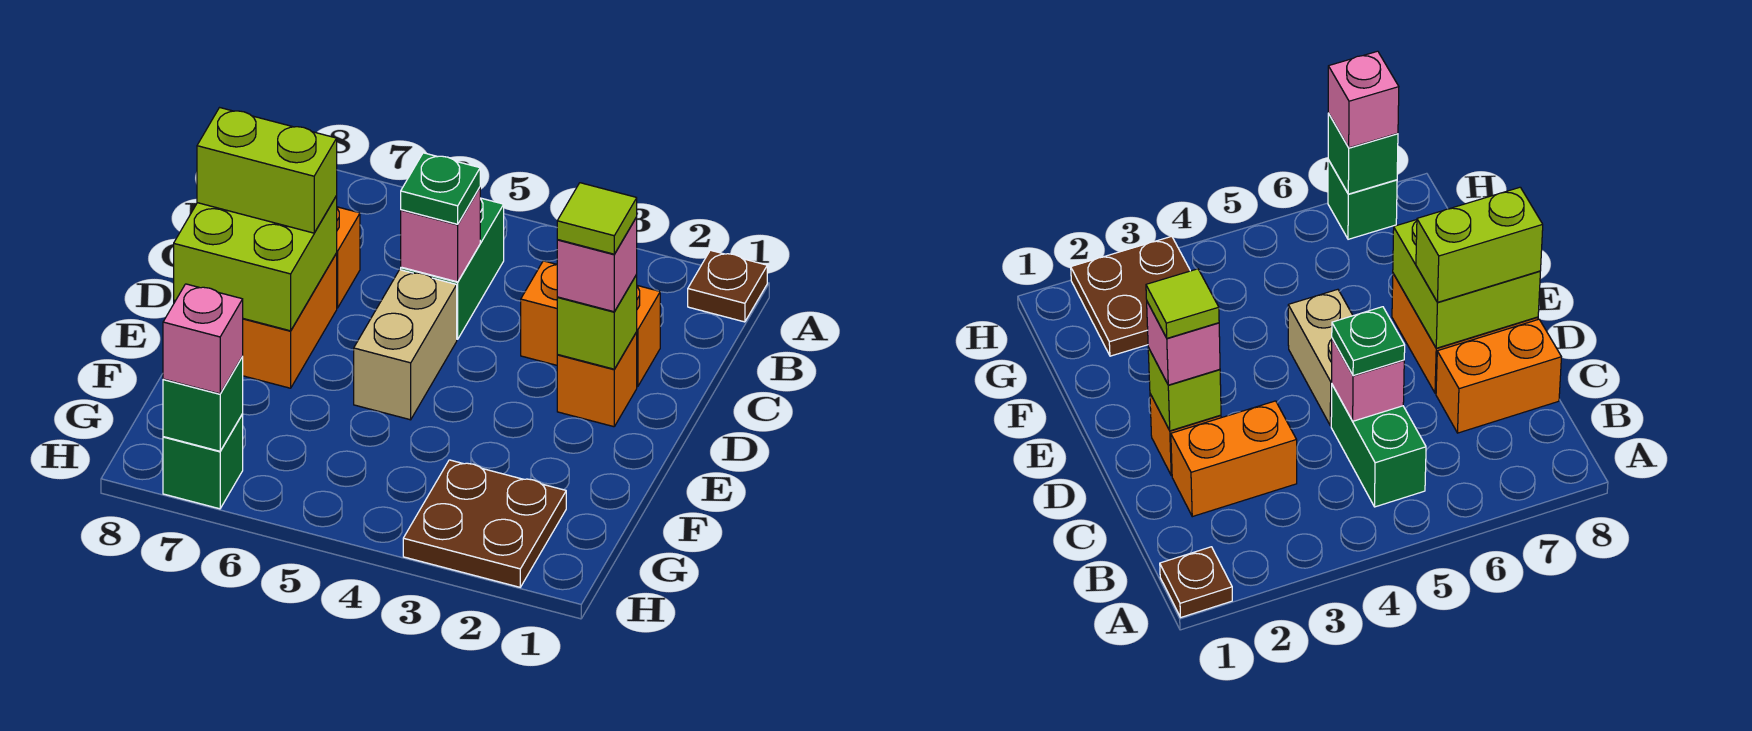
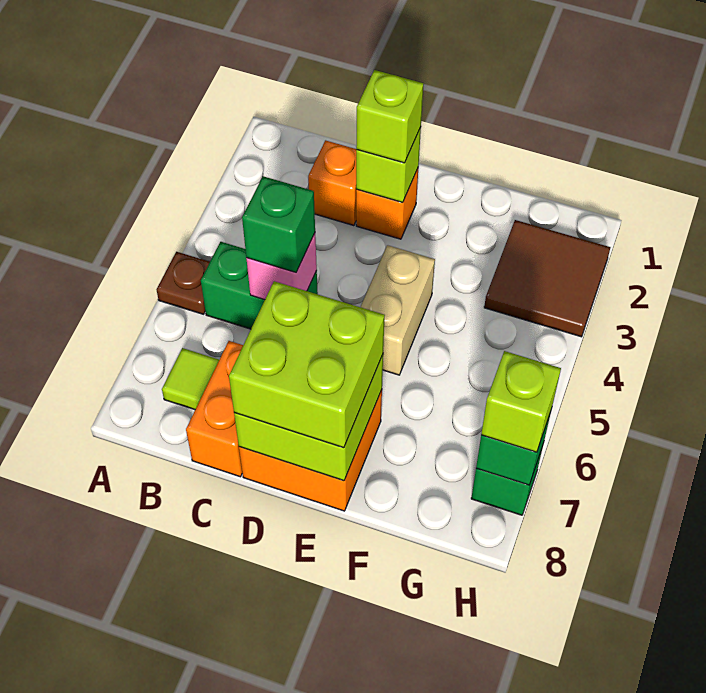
brown plate A1 level 1 -> brown plate A5 level 1
orange brick C2:C3 level 1 -> orange brick C2 level 1
green plate C5 level 3 -> green brick C5 level 3
pink brick D2 level 3 -> lime brick D2 level 3
lime tile D2 level 4 -> lime tile B7 level 1
tan brick D5:E5 level 1 -> tan brick E4:E5 level 1
lime brick D7:D8 level 3 -> lime brick D7:E8 level 3
brown plate G2:H3 level 1 -> brown tile G2:H3 level 1
pink brick H7 level 3 -> lime brick H7 level 3

